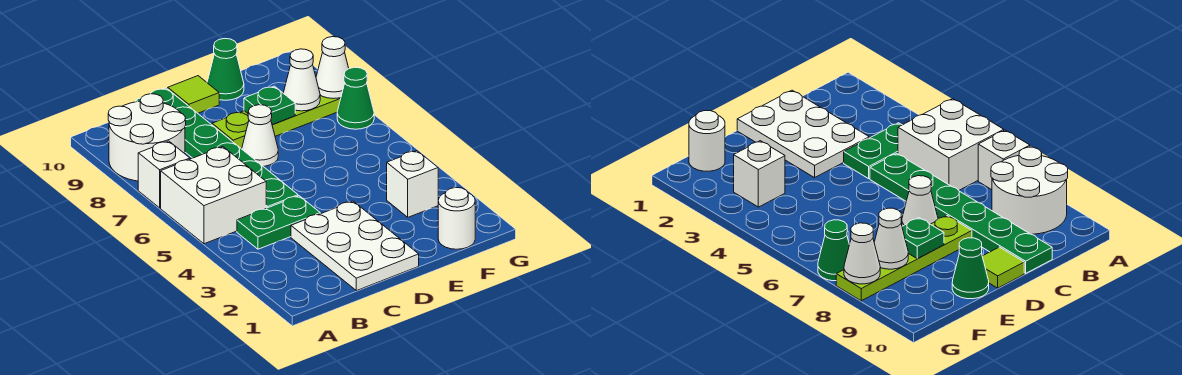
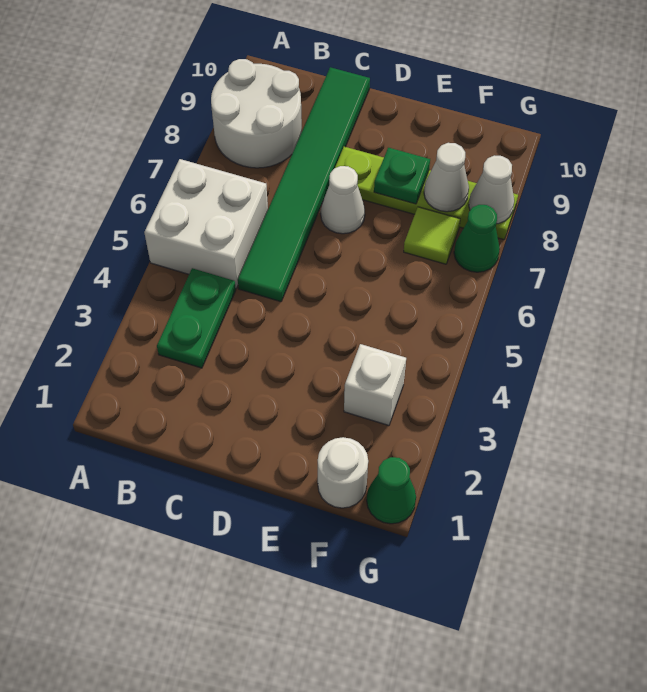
white brick A7 level 1 -> none
green plate B4:C4 level 1 -> green plate B3:B4 level 1
white plate C1:D3 level 1 -> none
green plate C5:C10 level 1 -> green tile C5:C10 level 1
lime tile D10 level 1 -> lime tile F7 level 1
green cone E10 level 1 -> green cone G1 level 1

